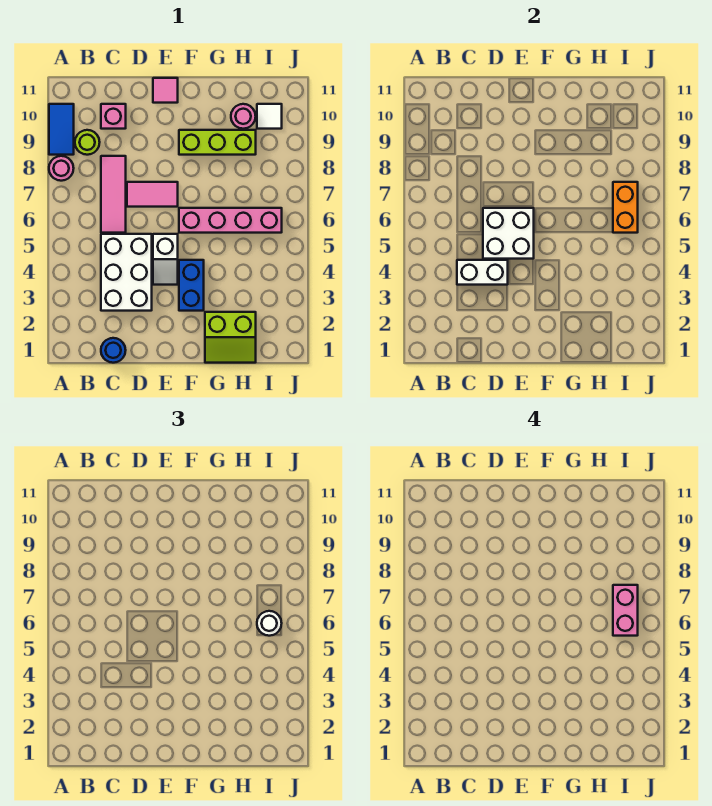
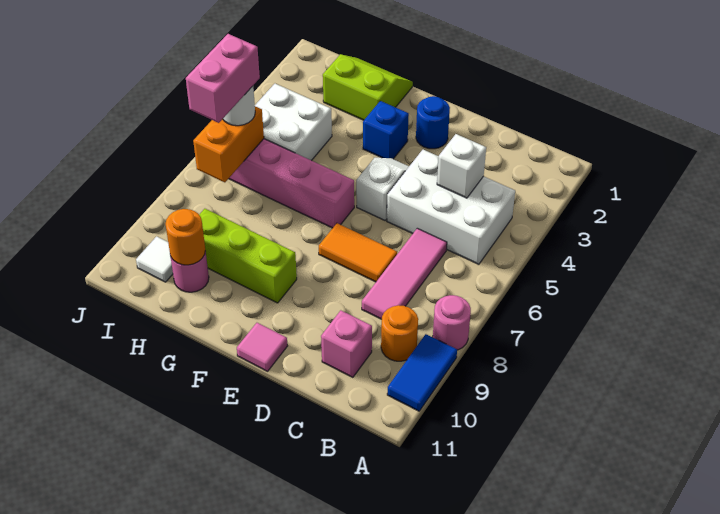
lime round brick B9 level 1 -> orange round brick B9 level 1
blue round brick C1 level 1 -> blue round brick E2 level 1
white brick C3:D5 level 1 -> white brick B4:D5 level 1
white brick C4:D4 level 2 -> white brick C4 level 2
white brick D5:E6 level 2 -> white brick H4:I5 level 1
pink tile D7:E7 level 1 -> orange tile D7:E7 level 1
blue brick F3:F4 level 1 -> blue brick F3 level 1
none -> orange round brick H10 level 2

